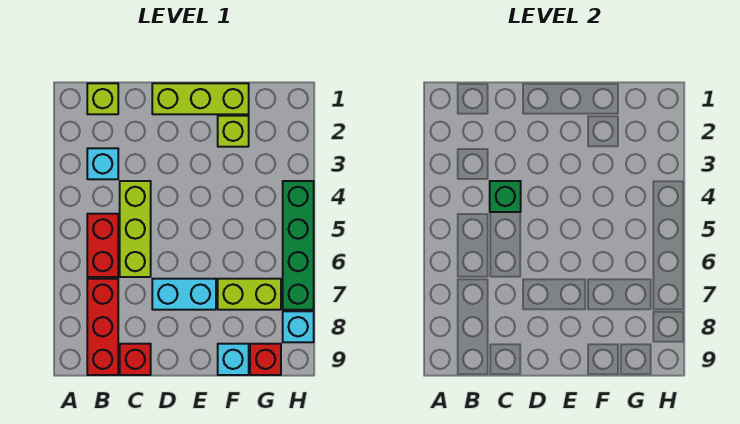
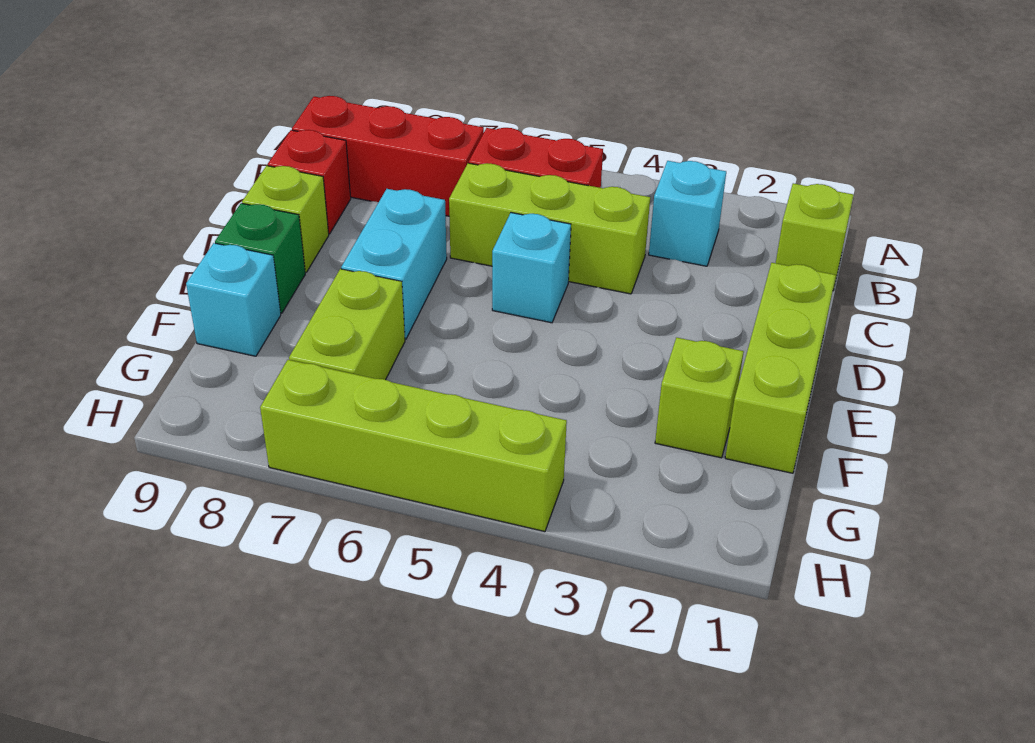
green brick C4 level 2 -> green brick E9 level 1
none -> lime brick D9 level 1
red brick G9 level 1 -> none
green brick H4:H7 level 1 -> lime brick H4:H7 level 1
cyan brick H8 level 1 -> cyan brick D5 level 1

